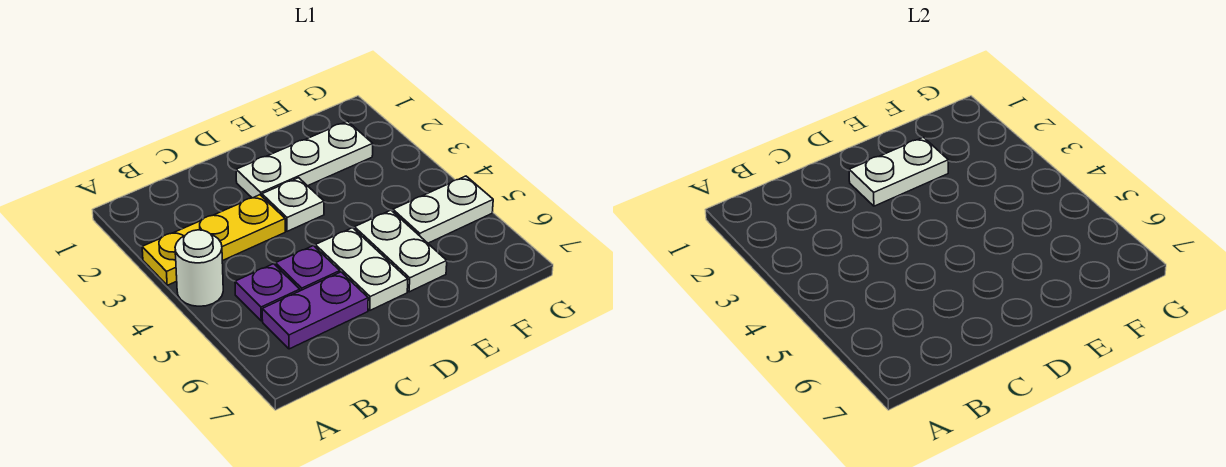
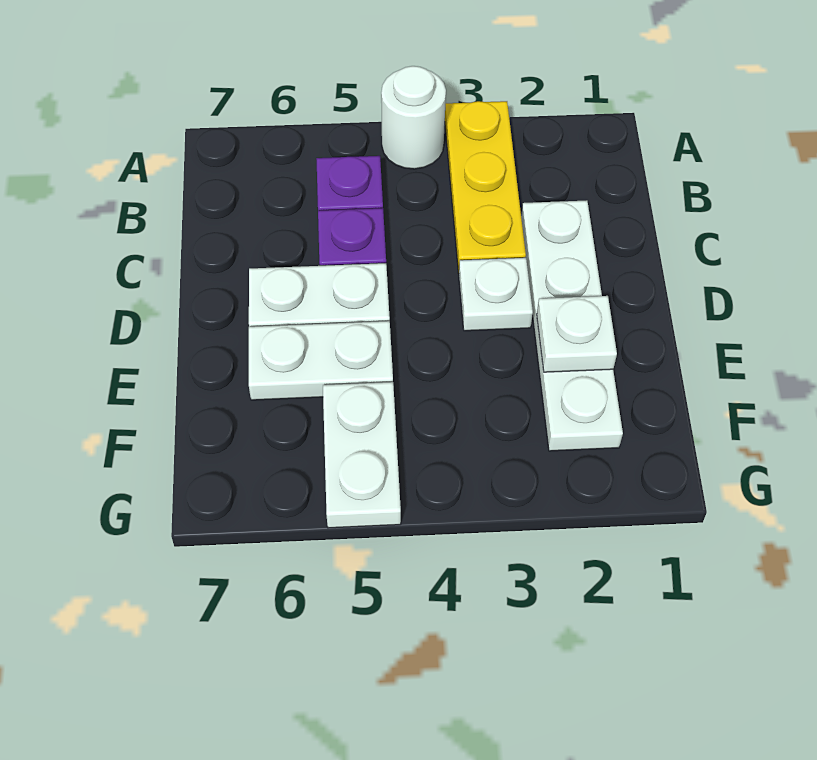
purple plate B6:C6 level 1 -> none
white plate D2:F2 level 1 -> white plate C2:F2 level 1
white plate D2:E2 level 2 -> white plate E2 level 2

